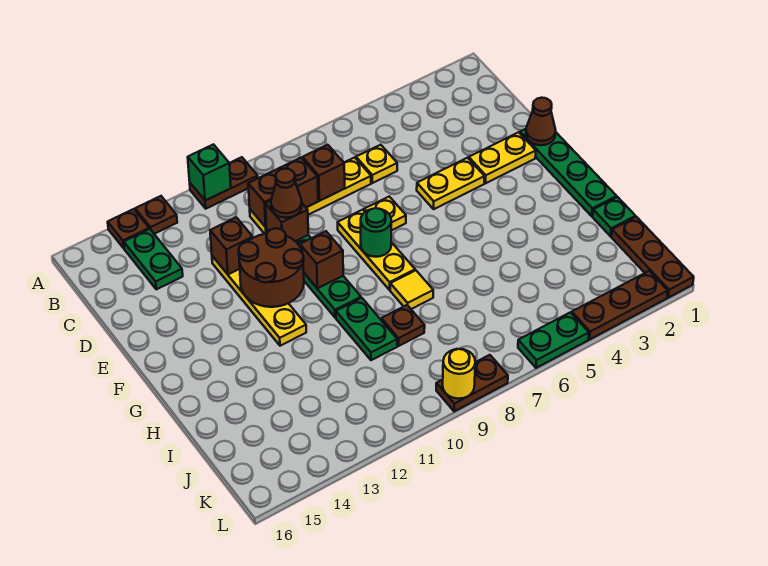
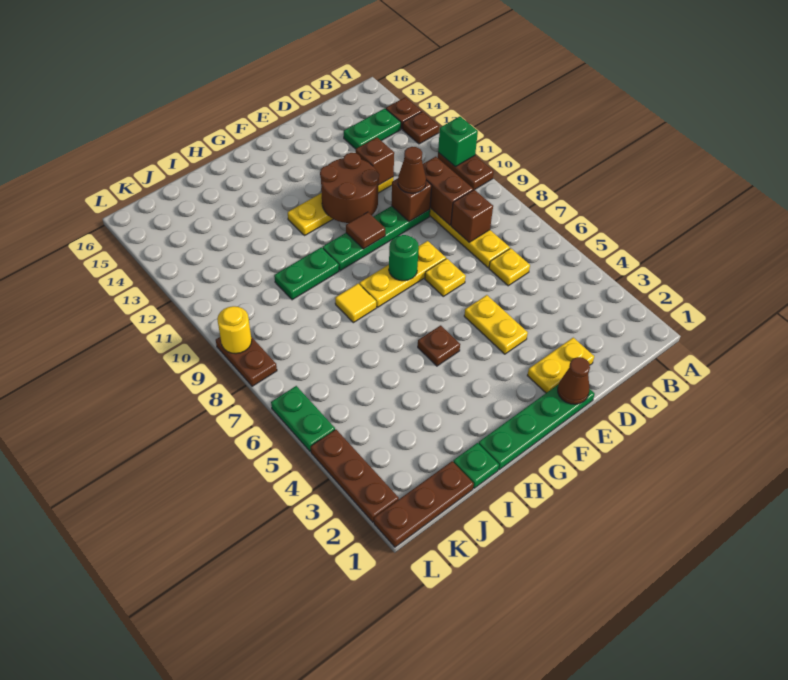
yellow plate E2:E3 level 1 -> yellow plate D2:E2 level 1
brown brick F10 level 2 -> brown tile F10 level 2
brown plate I9 level 1 -> brown plate G5 level 1

